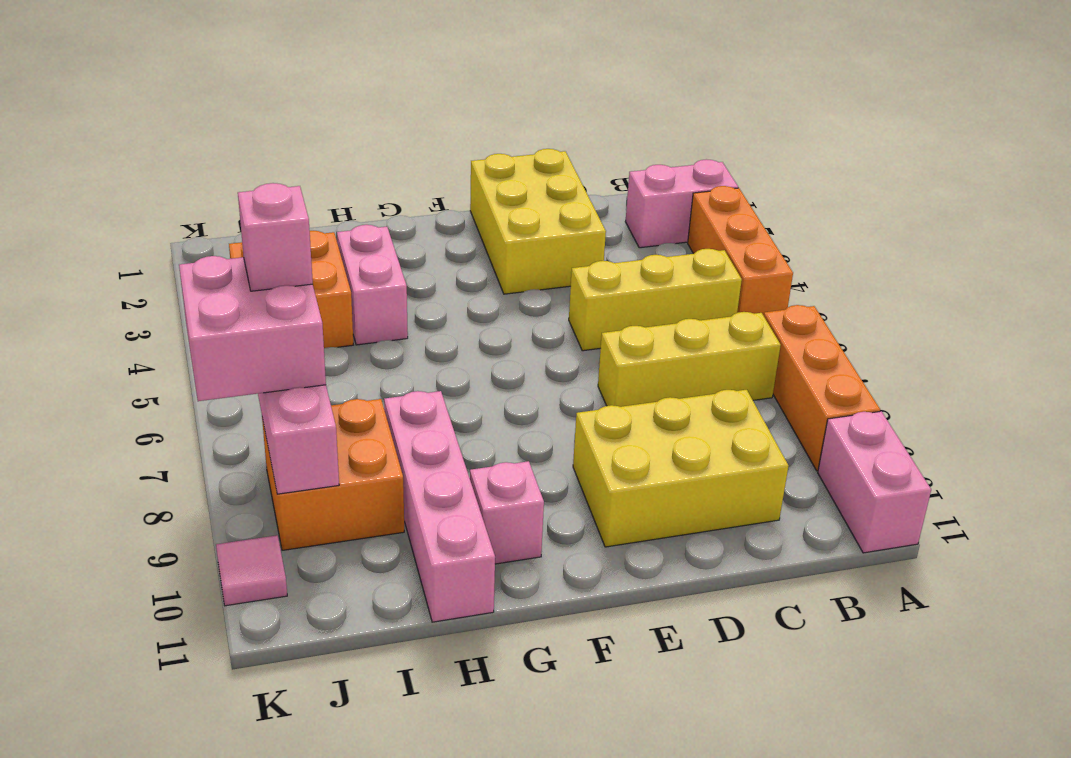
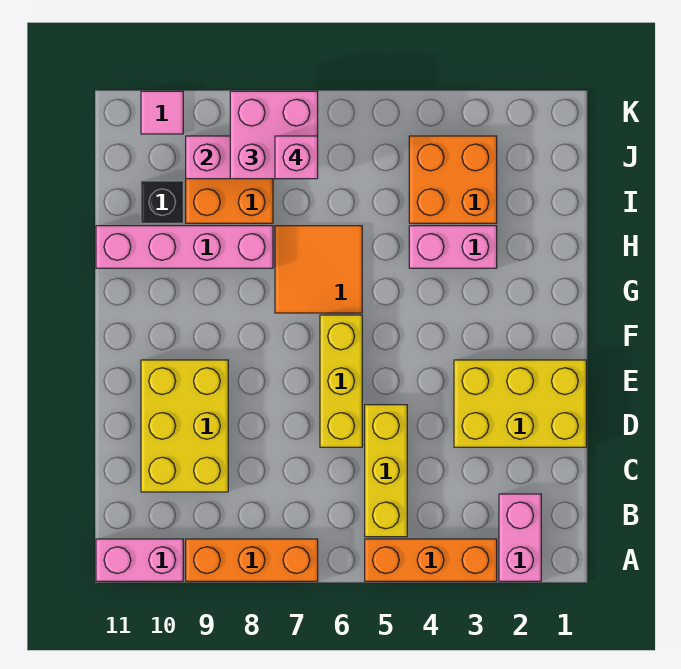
yellow brick B7:D7 level 1 -> yellow brick D6:F6 level 1
none -> orange tile G6:H7 level 1
pink brick G10 level 1 -> none
none -> black brick I10 level 1

